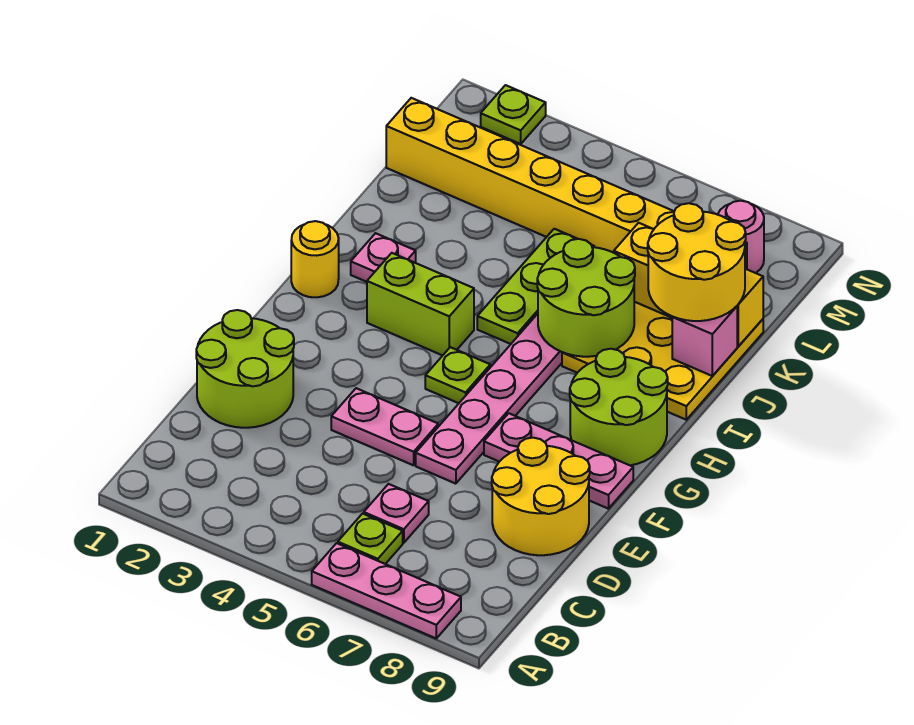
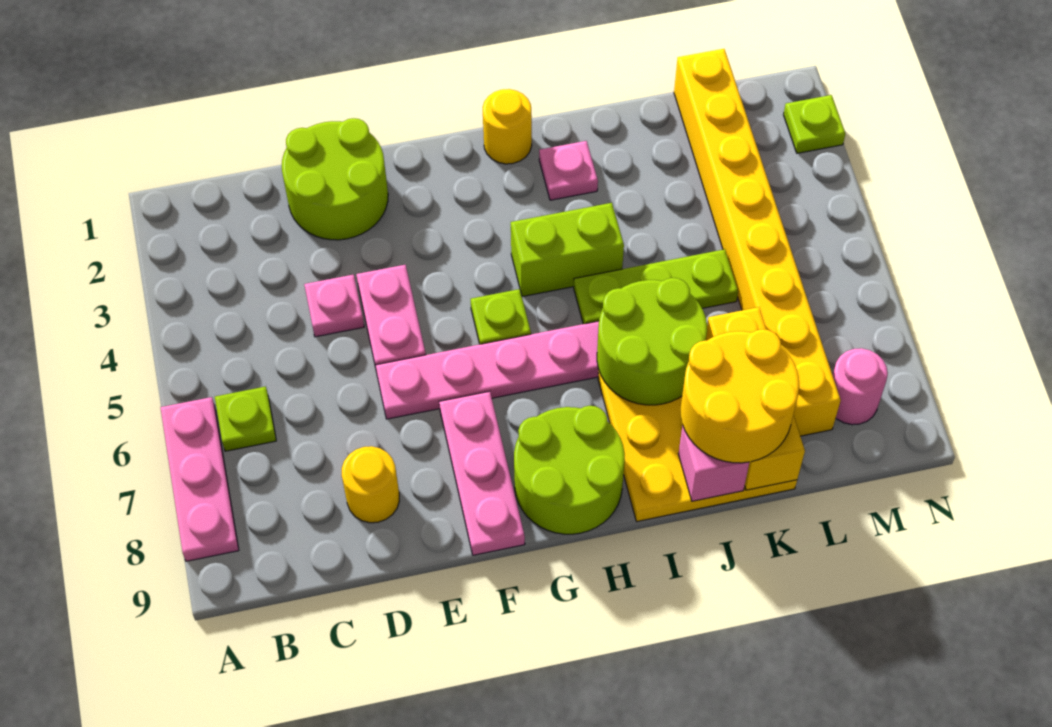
pink plate C6 level 1 -> pink plate D4 level 1
yellow round brick D8:E9 level 1 -> yellow round brick D8 level 1
lime brick H3:H4 level 1 -> lime brick H4:I4 level 1

